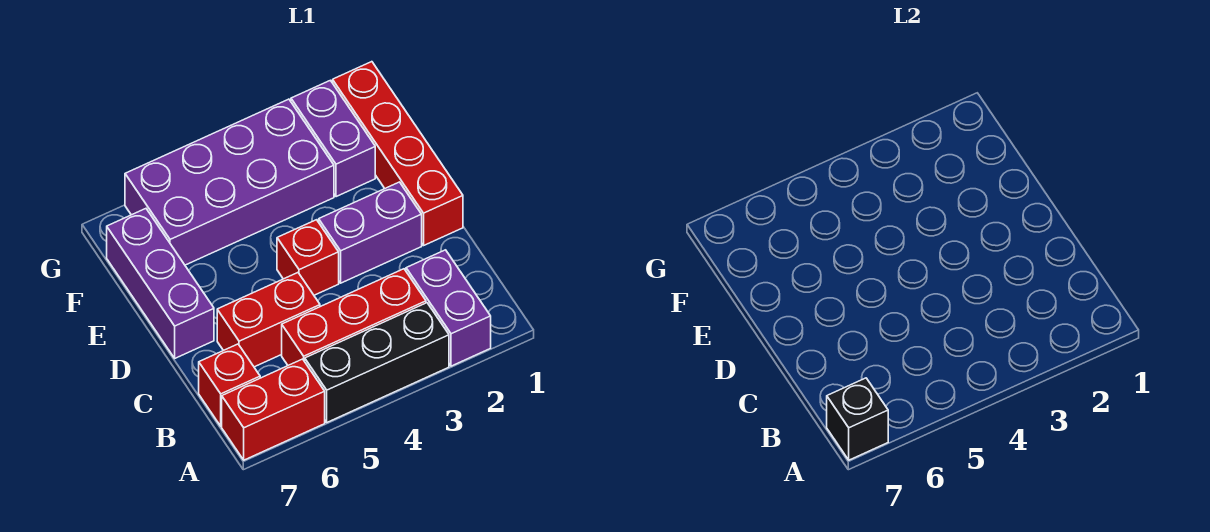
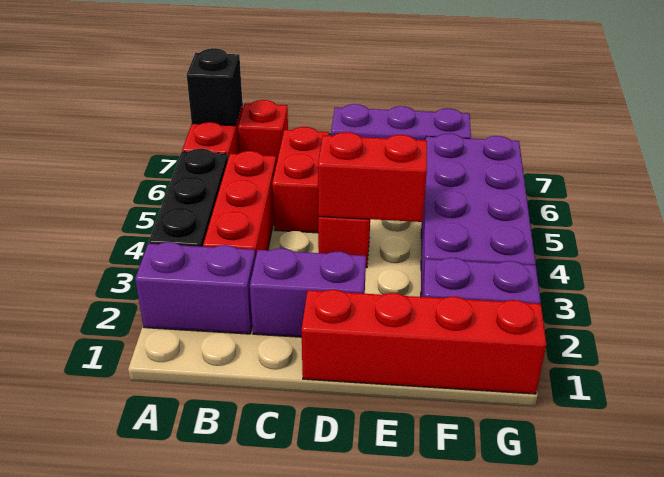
purple brick D2:D3 level 1 -> purple brick C2:D2 level 1
none -> red brick D4:E4 level 2

